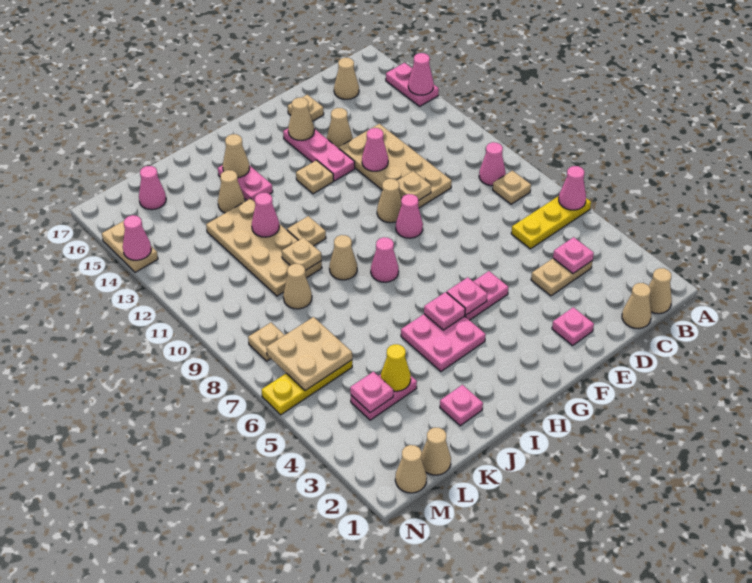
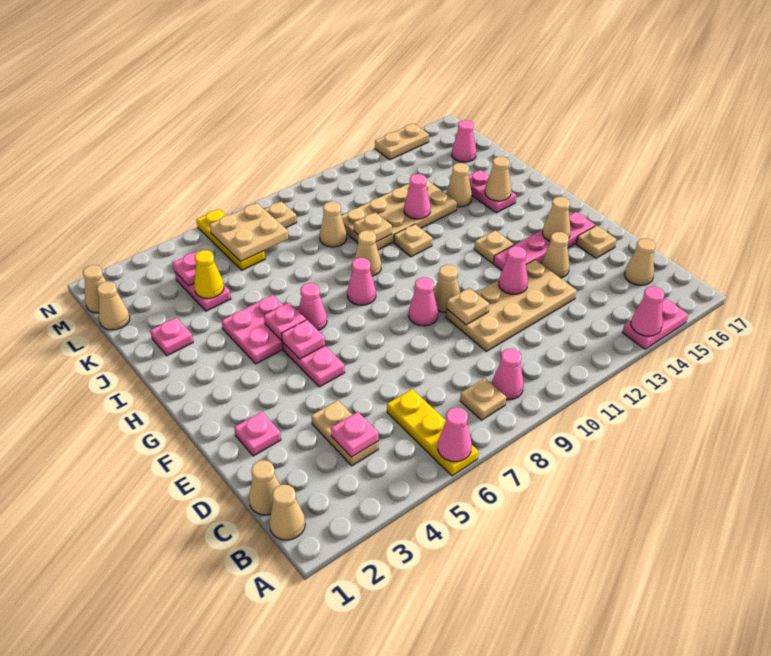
pink plate F13:F15 level 1 -> pink plate F13:F16 level 1
pink plate I14:I15 level 1 -> pink plate I15:J15 level 1
pink cone N14 level 2 -> pink cone H6 level 1

